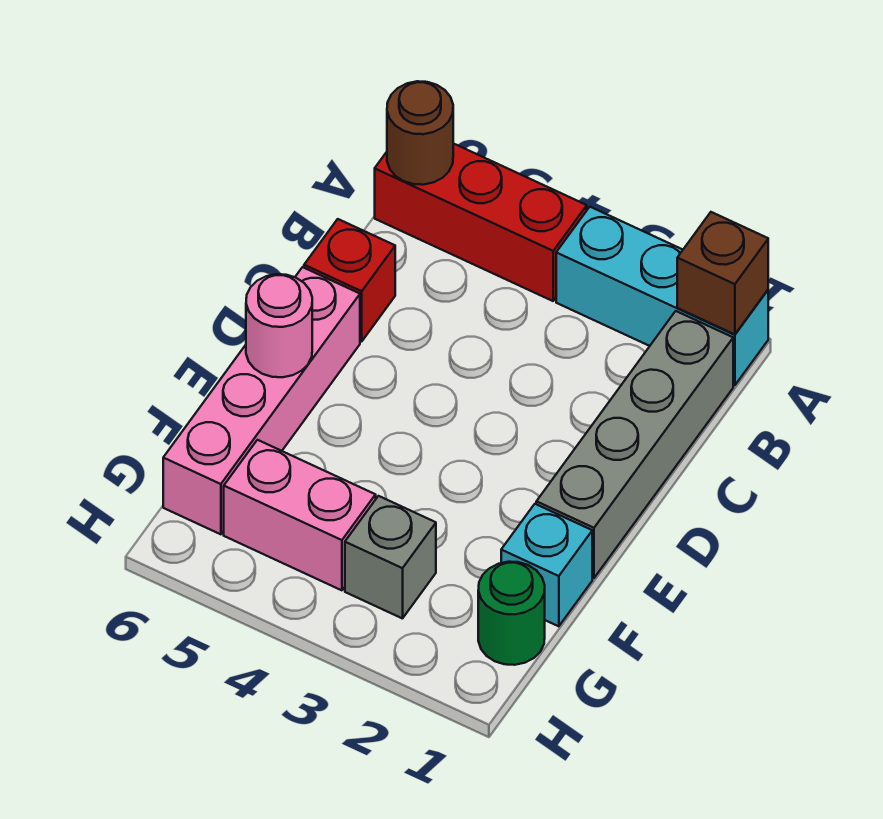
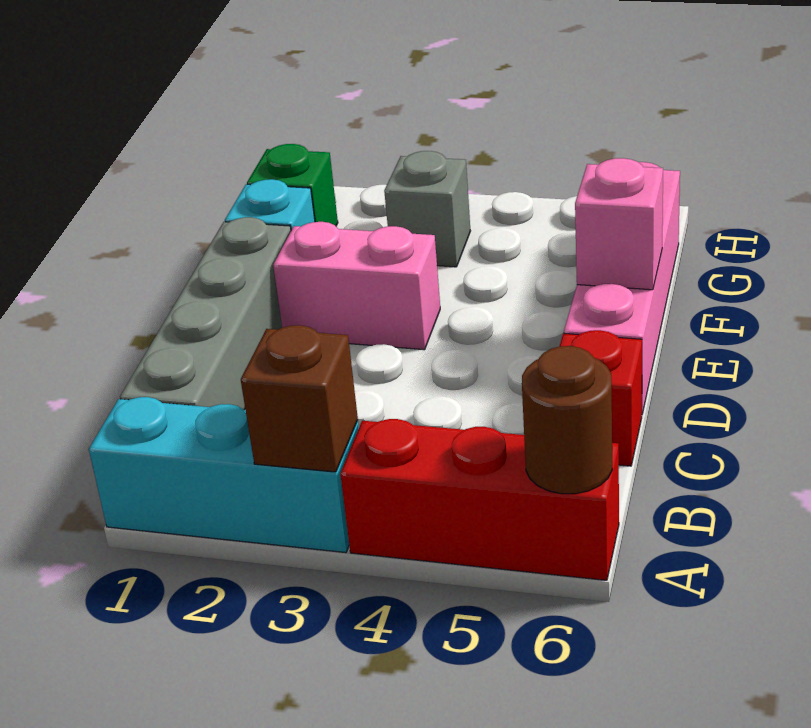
brown brick A1 level 2 -> brown brick A3 level 2
pink round brick E6 level 2 -> pink brick E6 level 2
green round brick G1 level 1 -> green brick G1 level 1
pink brick G4:G5 level 1 -> pink brick E2:E3 level 1

